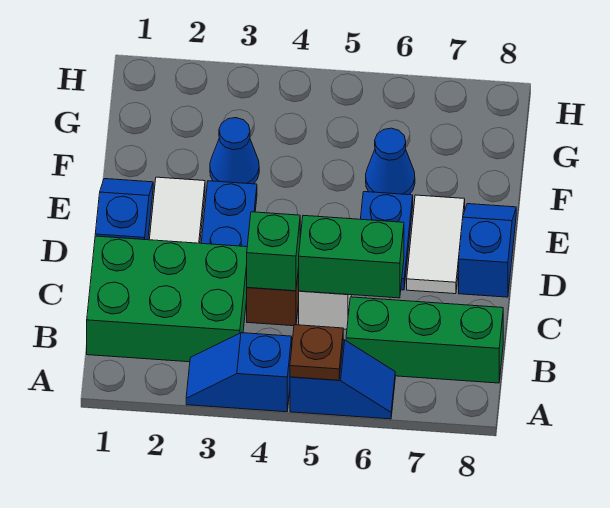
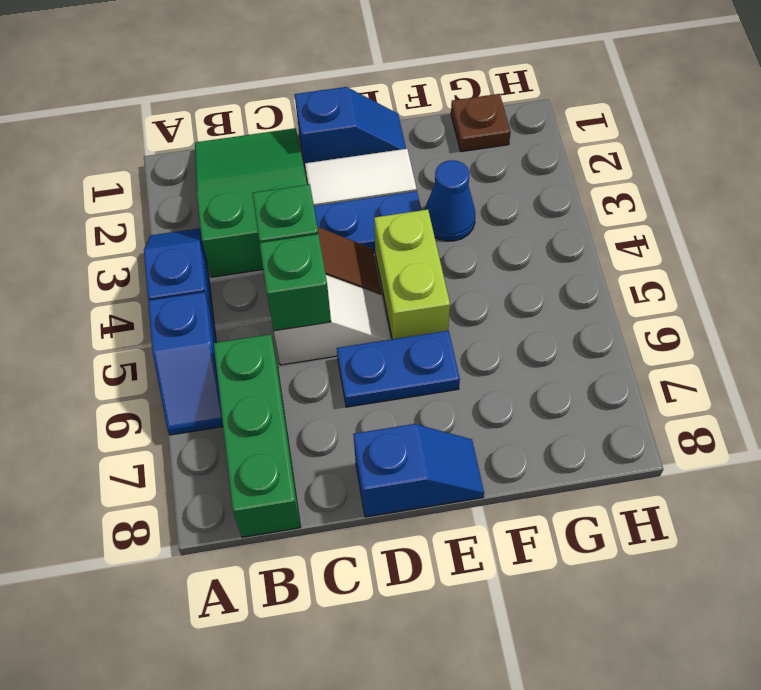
brown plate A5 level 2 -> brown plate G1 level 1
green brick B1:C3 level 1 -> green slope B1:C3 level 1 top 3
green brick C5:C6 level 2 -> green brick C5 level 2
white tile D7:E7 level 1 -> none
none -> lime brick E4:E5 level 1
blue cone F6 level 1 -> none

